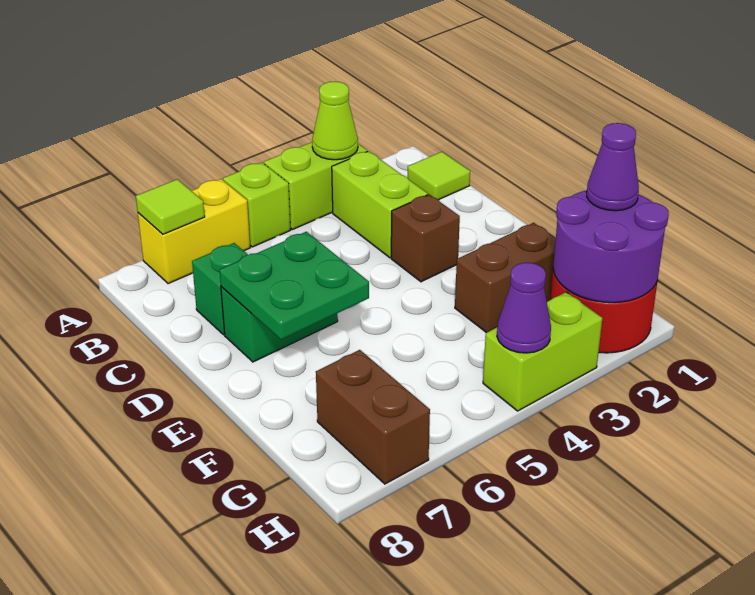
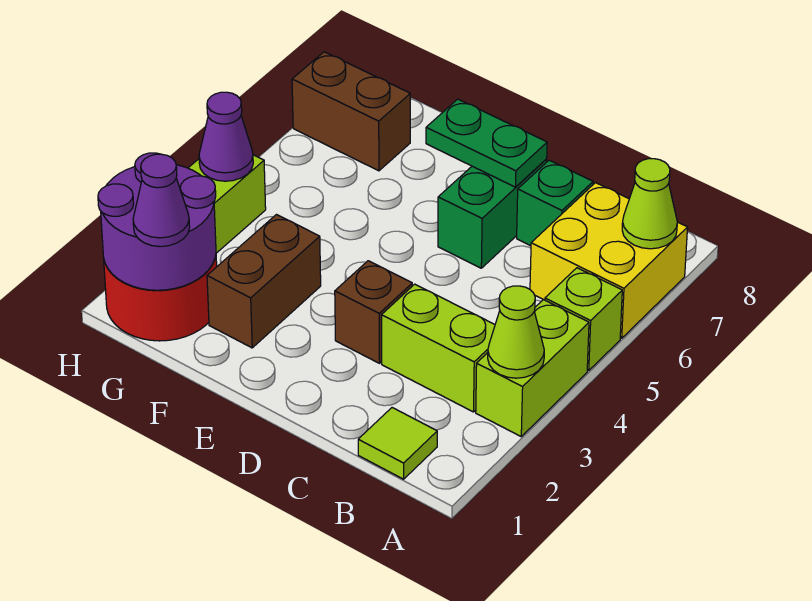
yellow brick A6:A7 level 1 -> yellow brick A6:B7 level 1
lime tile A7 level 2 -> lime cone A7 level 2
green plate D6:E7 level 2 -> green plate D7:E7 level 2

